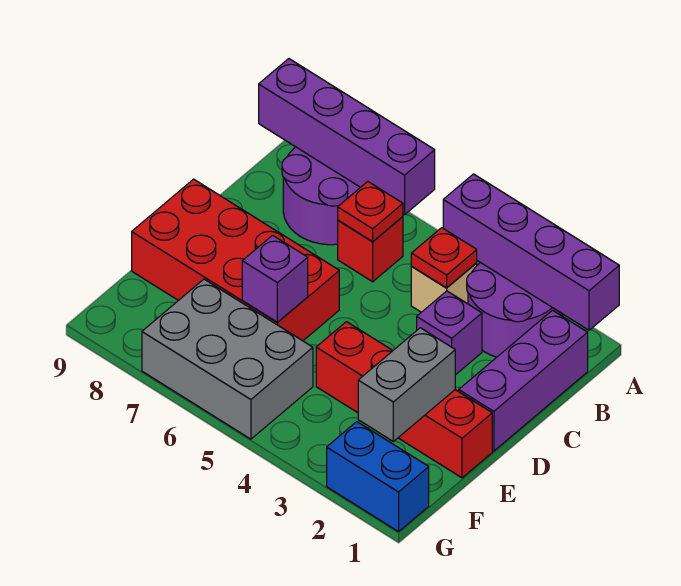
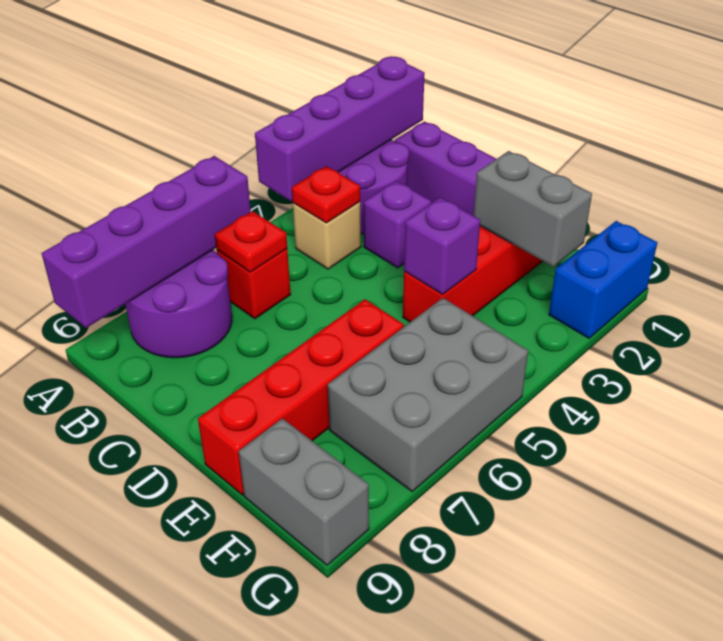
red brick D6:E9 level 1 -> red brick E6:E9 level 1
purple brick E6 level 2 -> purple brick E4 level 2
none -> grey brick F9:G9 level 1

